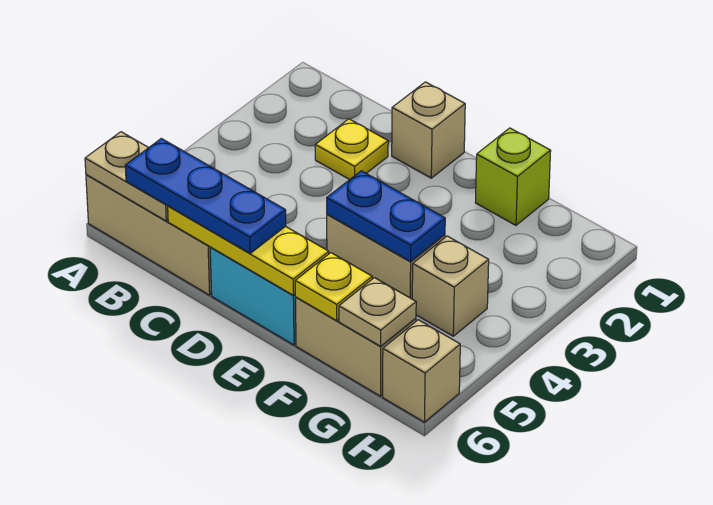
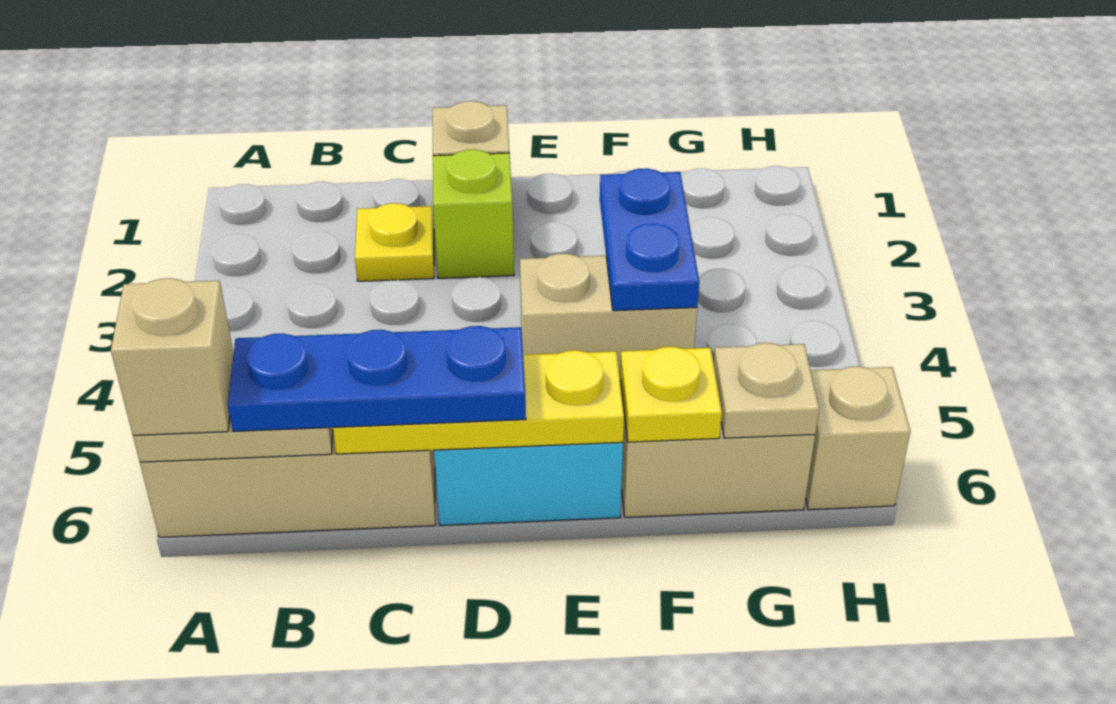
blue plate E4:F4 level 2 -> blue plate F3:F4 level 2
lime brick F1 level 1 -> lime brick D2 level 1
tan brick G4 level 1 -> tan brick A6 level 3

